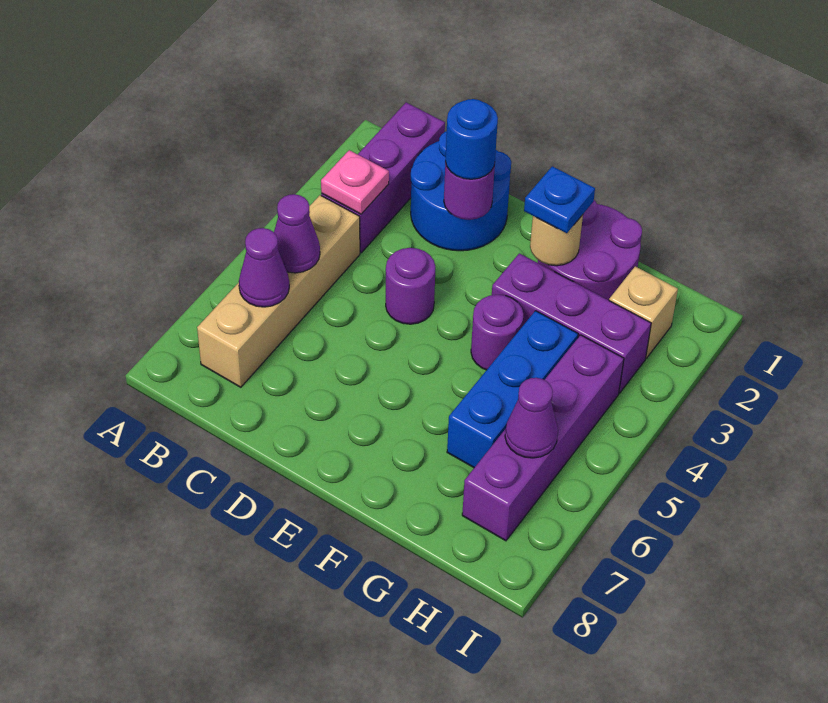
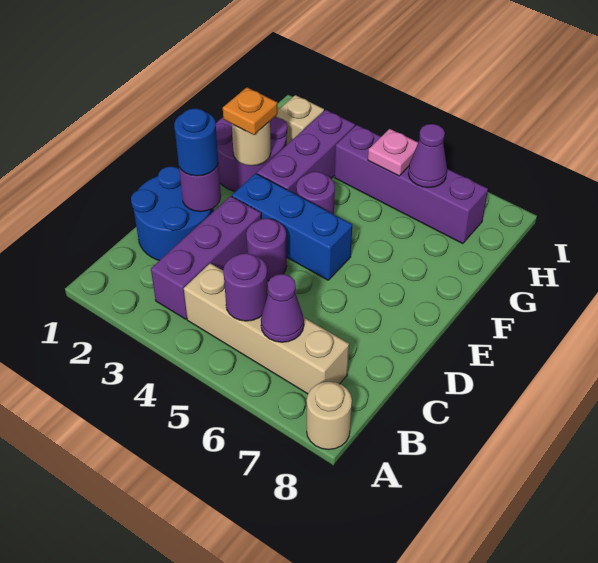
none -> tan round brick A8 level 1
purple brick B1:B3 level 1 -> purple brick B3:D3 level 1
pink plate B3 level 2 -> pink plate H5 level 2
purple cone B5 level 2 -> purple round brick B5 level 2
blue plate F2 level 3 -> orange plate F2 level 3
blue brick G4:G6 level 1 -> blue brick E3:E5 level 1

